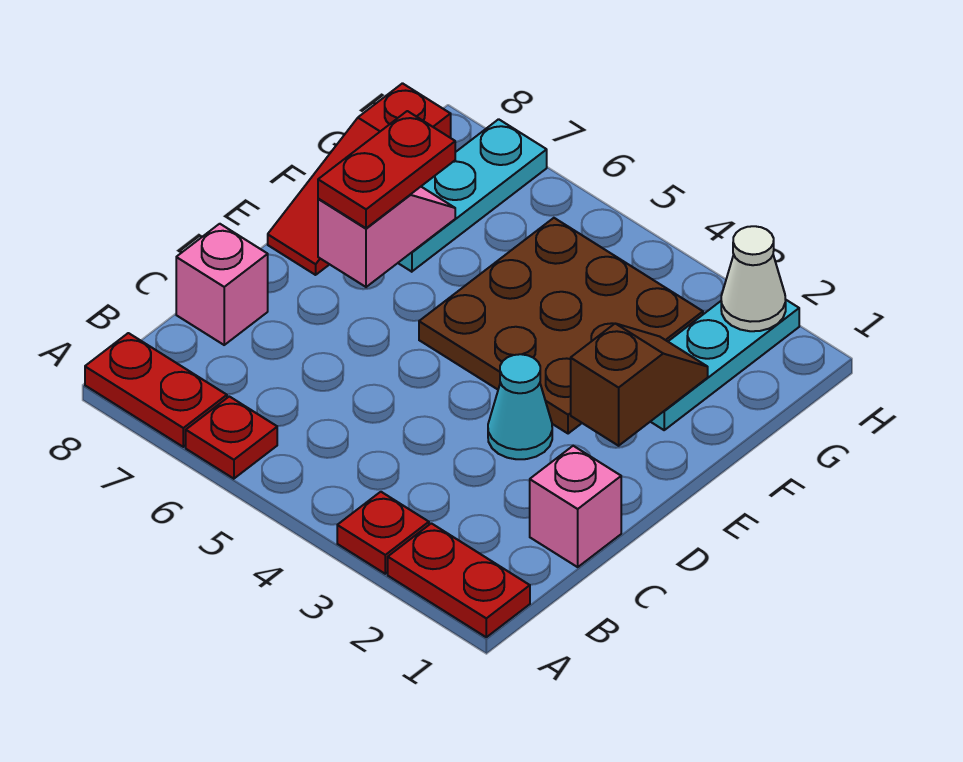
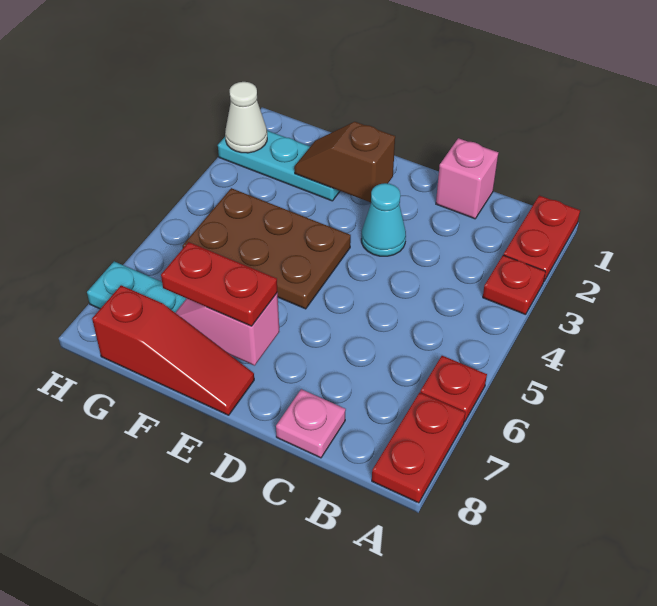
pink brick C8 level 1 -> pink plate C8 level 1
brown plate E3:G5 level 1 -> brown plate E4:G5 level 1

